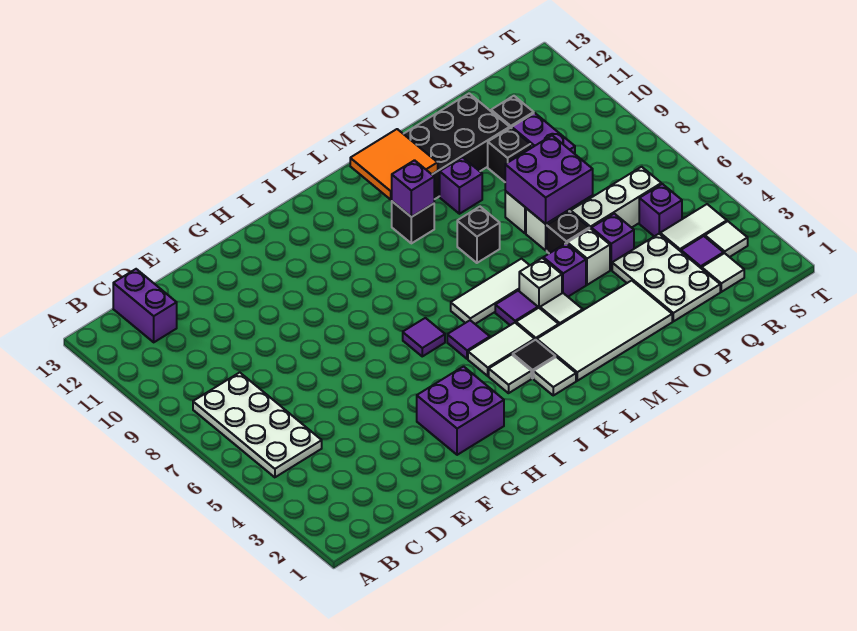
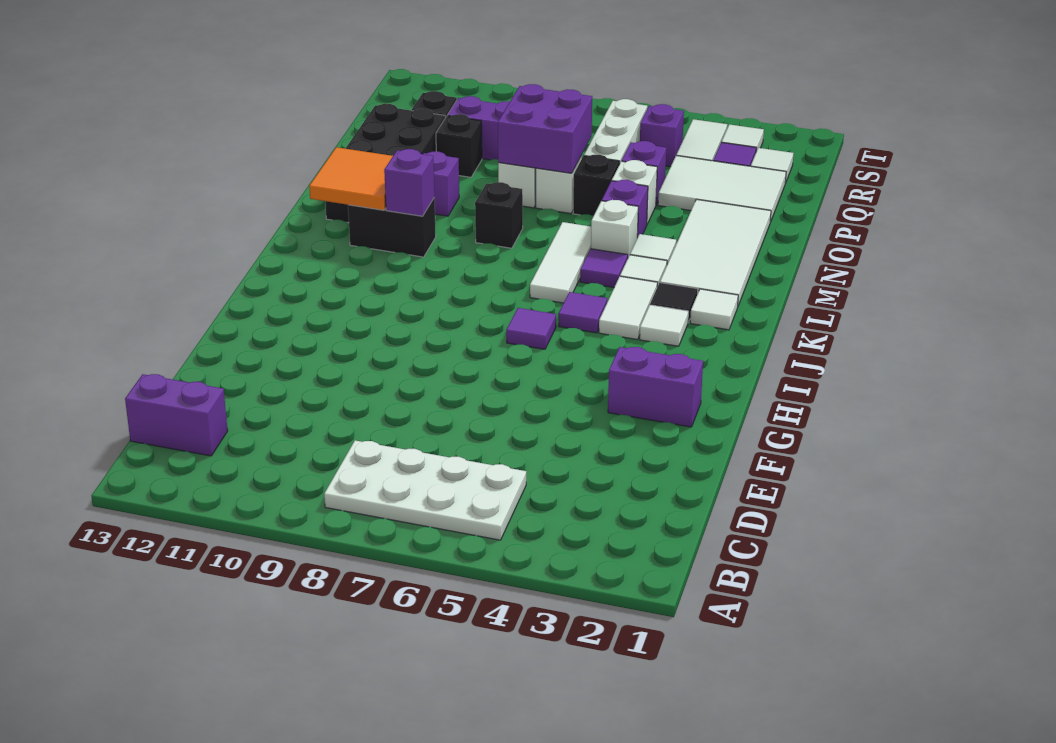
purple brick G2:H3 level 1 -> purple brick G2:G3 level 1
black brick L10 level 1 -> black brick L10:L11 level 1
white plate P2:Q4 level 1 -> white tile P2:Q4 level 1

